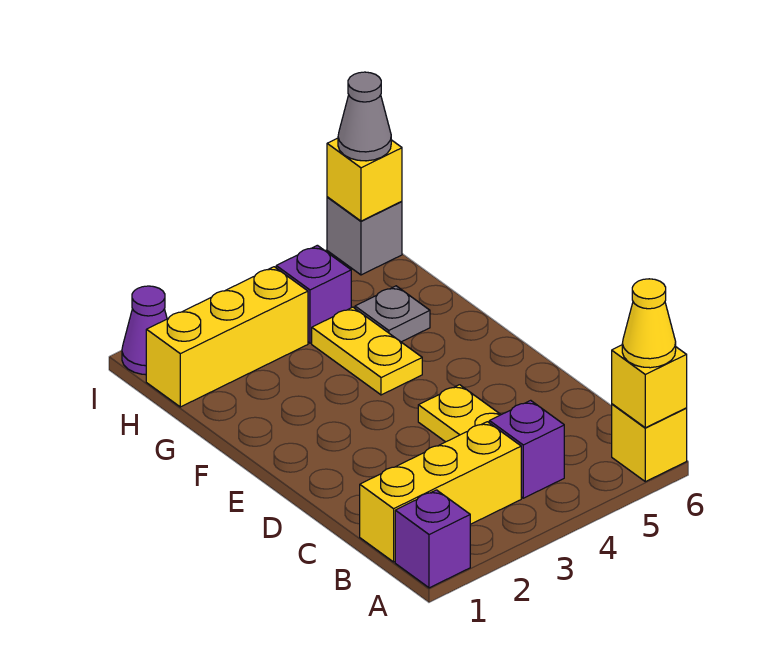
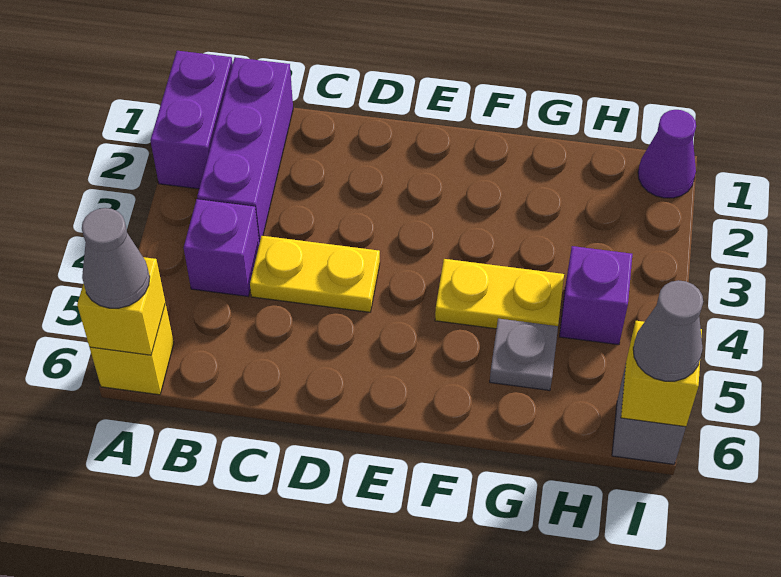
purple brick A1 level 1 -> purple brick A1:A2 level 1
yellow cone A6 level 3 -> grey cone A6 level 3
yellow brick B1:B3 level 1 -> purple brick B1:B3 level 1
yellow brick H1:H3 level 1 -> none

